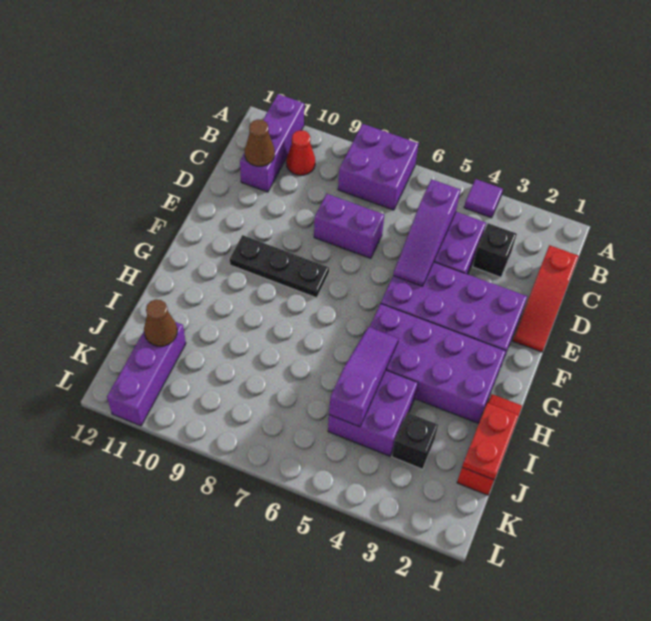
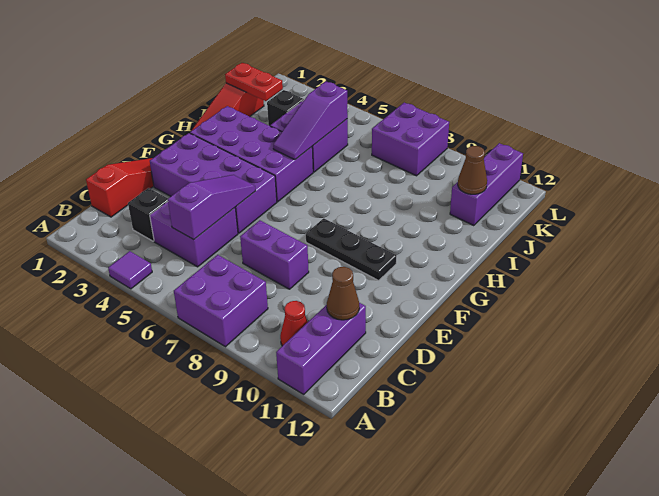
red plate I1:J1 level 2 -> red plate J1:J2 level 2
none -> purple brick K7:L8 level 1

